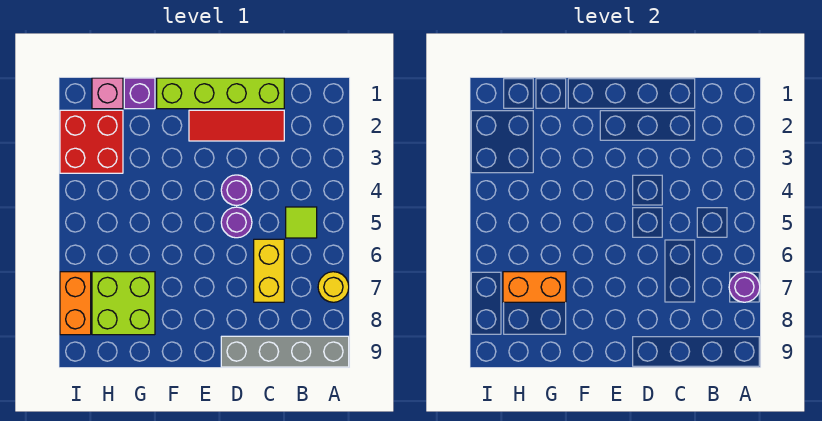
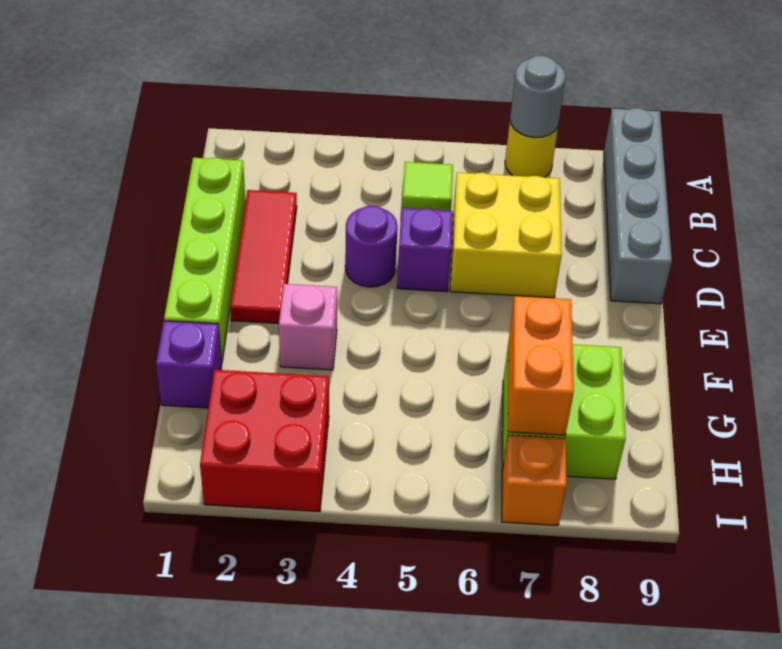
purple round brick A7 level 2 -> grey round brick A7 level 2
yellow brick C6:C7 level 1 -> yellow brick C6:D7 level 1
purple round brick D5 level 1 -> purple brick D5 level 1
pink brick H1 level 1 -> pink brick F3 level 1
orange brick I7:I8 level 1 -> orange brick I7 level 1

